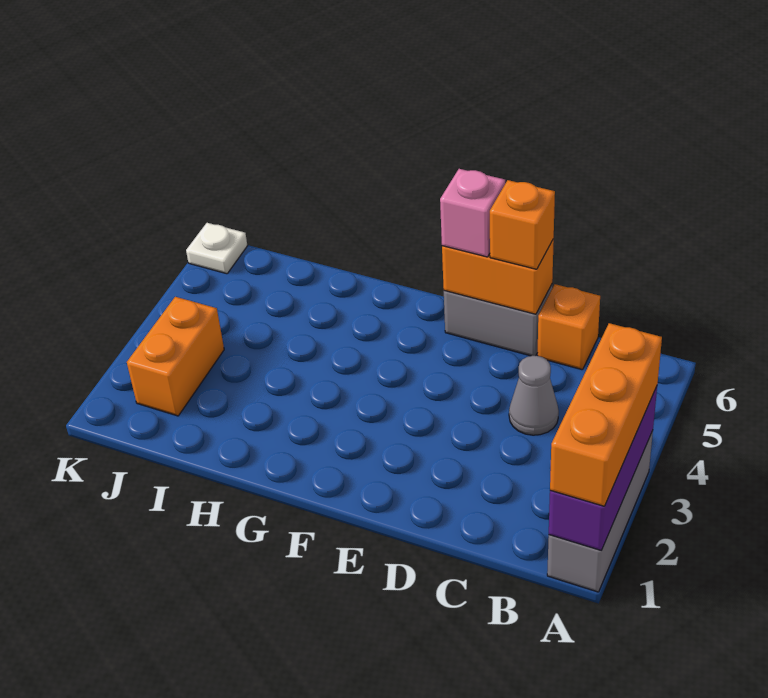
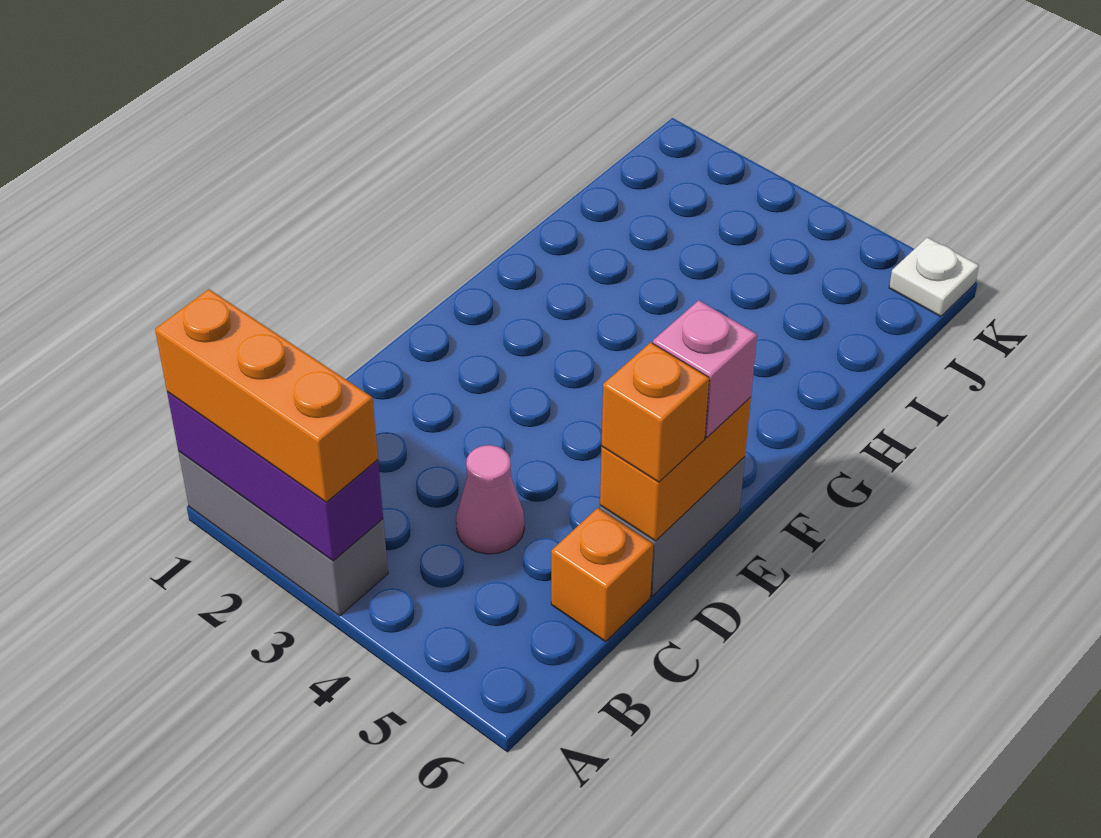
grey cone C4 level 1 -> pink cone C4 level 1
orange brick J2:J3 level 1 -> none

